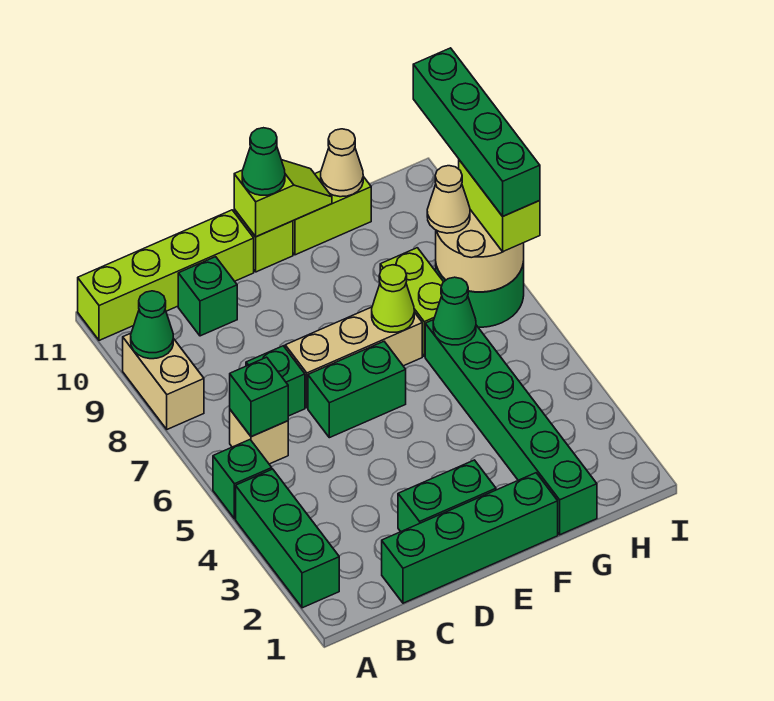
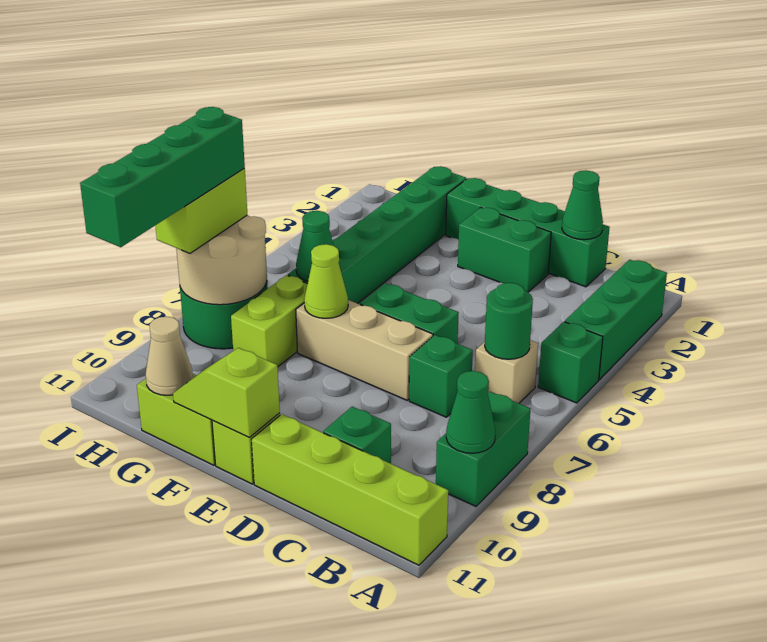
tan brick A8:A9 level 1 -> green brick A8:A9 level 1
green brick B6 level 2 -> green round brick B6 level 2
green cone E11 level 3 -> green cone C1 level 2
tan cone H8 level 3 -> none

